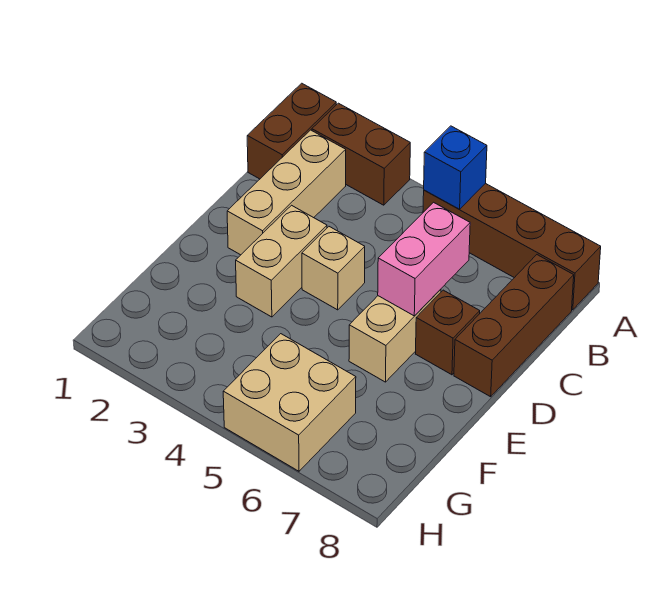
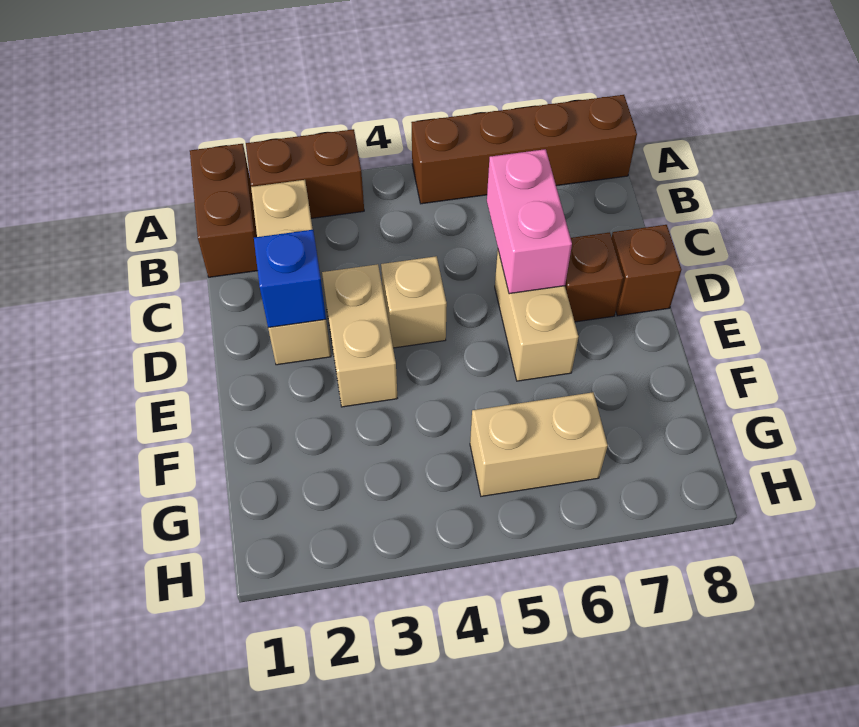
blue brick A5 level 2 -> blue brick D2 level 2
brown brick B8:D8 level 1 -> brown brick D8 level 1
tan brick G5:H6 level 1 -> tan brick G5:G6 level 1

